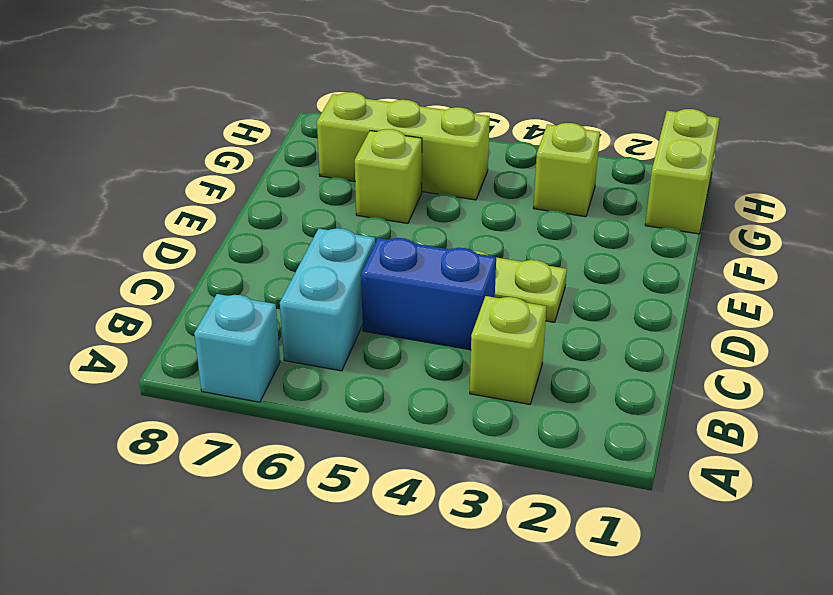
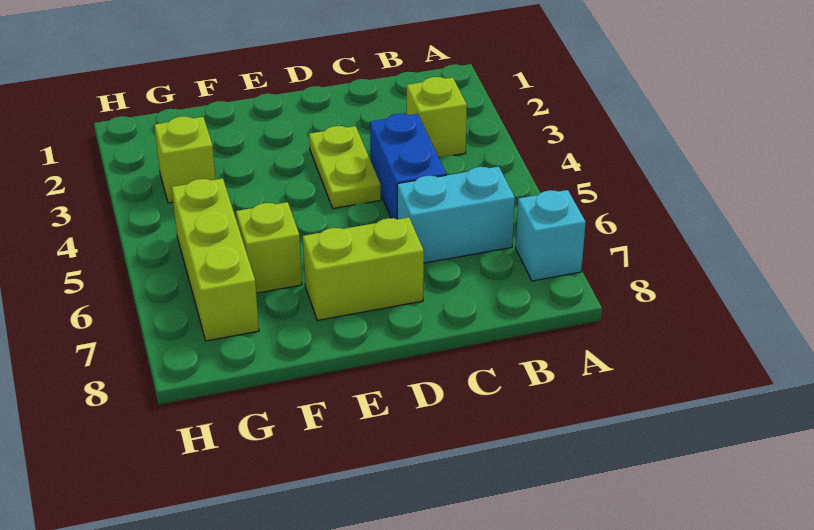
lime brick G1:H1 level 1 -> lime brick D7:E7 level 1

